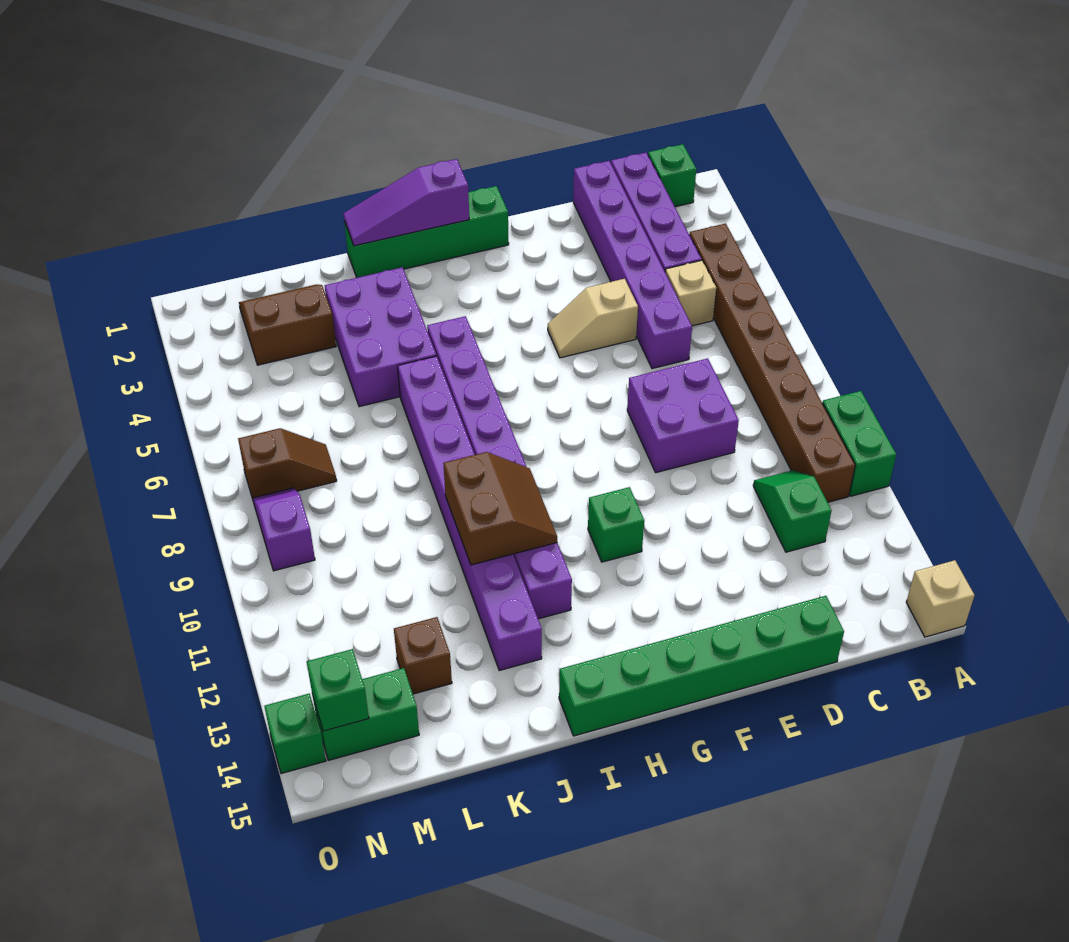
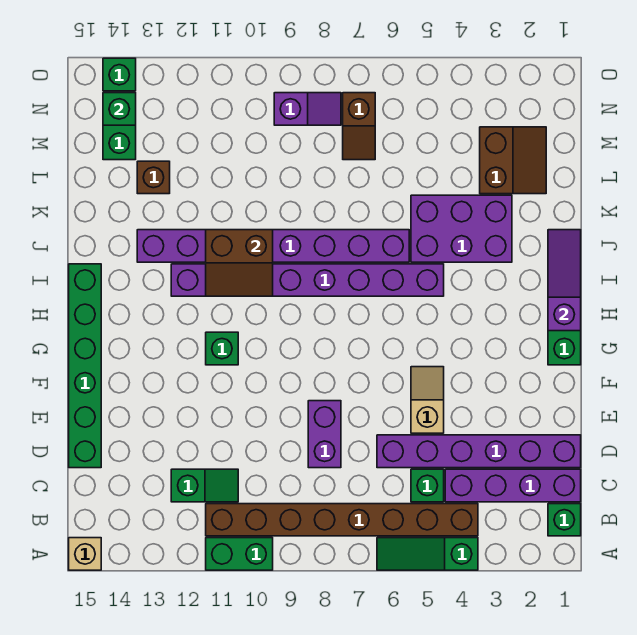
none -> green slope A4:A6 level 1 top 4
tan brick C5 level 1 -> green brick C5 level 1
purple brick D8:E9 level 1 -> purple brick D8:E8 level 1

